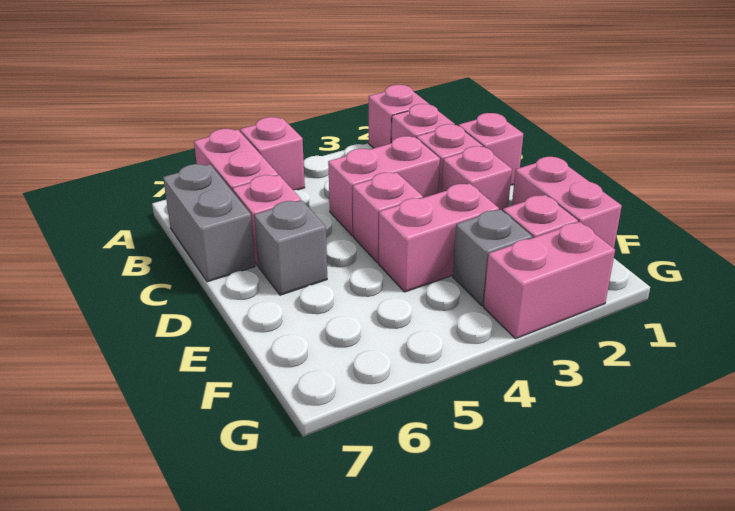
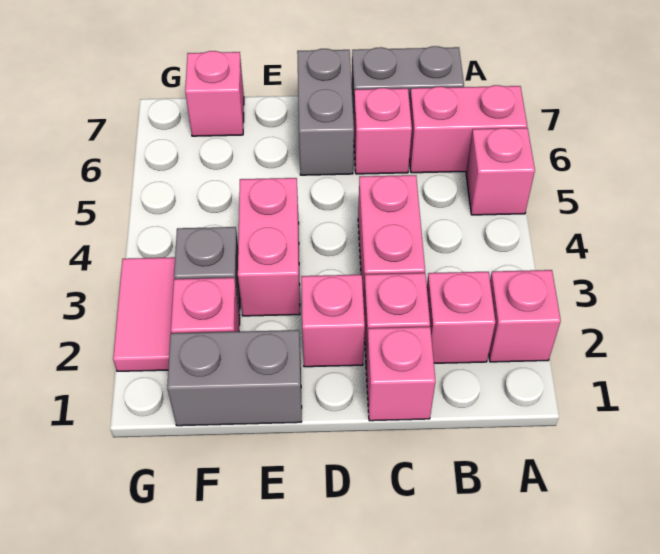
pink brick D4 level 1 -> pink brick F7 level 1
grey brick D6 level 1 -> grey brick D6:D7 level 1
pink brick E1:F1 level 1 -> grey brick E1:F1 level 1
pink brick G2:G3 level 1 -> pink tile G2:G3 level 1

